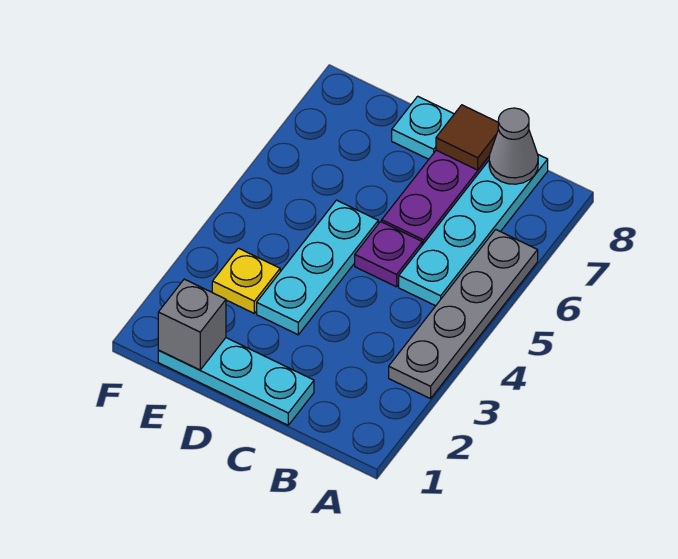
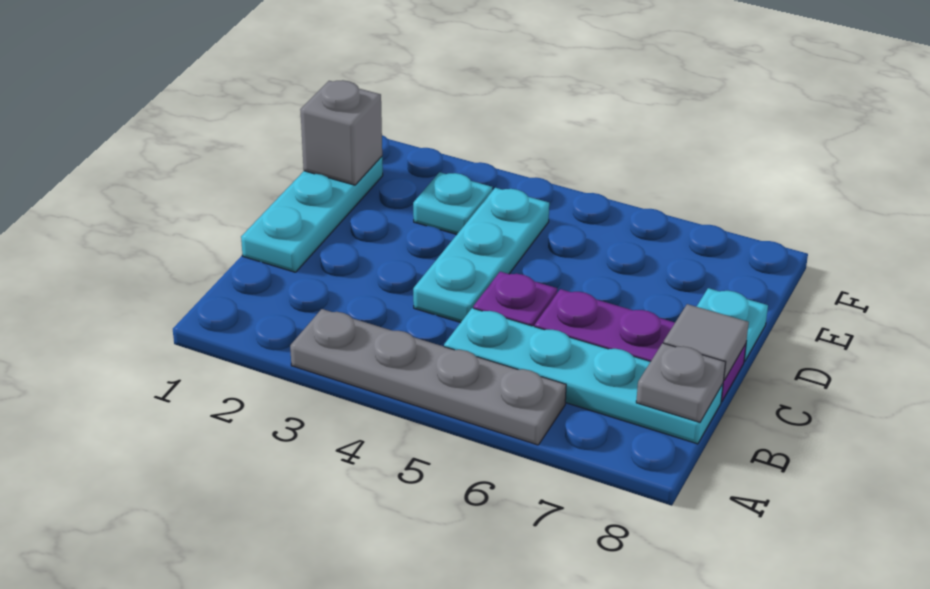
grey cone B8 level 2 -> grey plate B8 level 2
brown tile C8 level 2 -> grey tile C8 level 2
cyan plate D3:D5 level 1 -> cyan plate C4:E4 level 1
yellow plate E3 level 1 -> cyan plate E3 level 1

